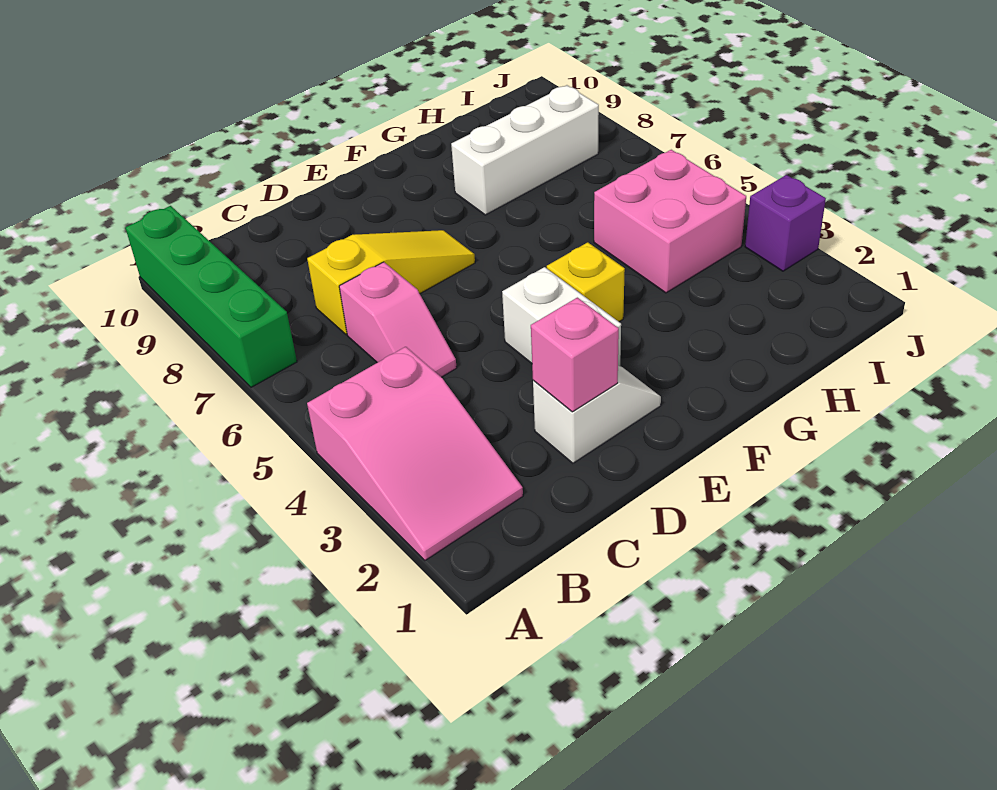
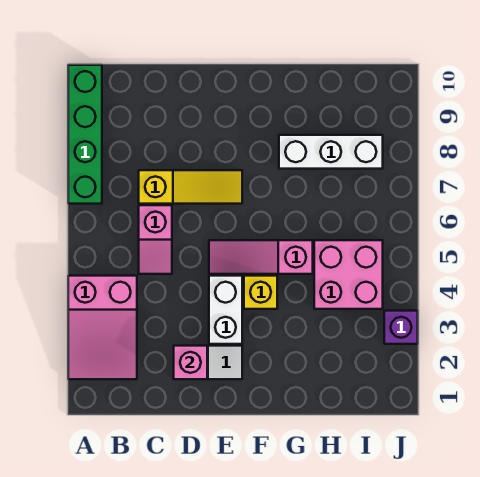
none -> pink slope E5:G5 level 1 top G

